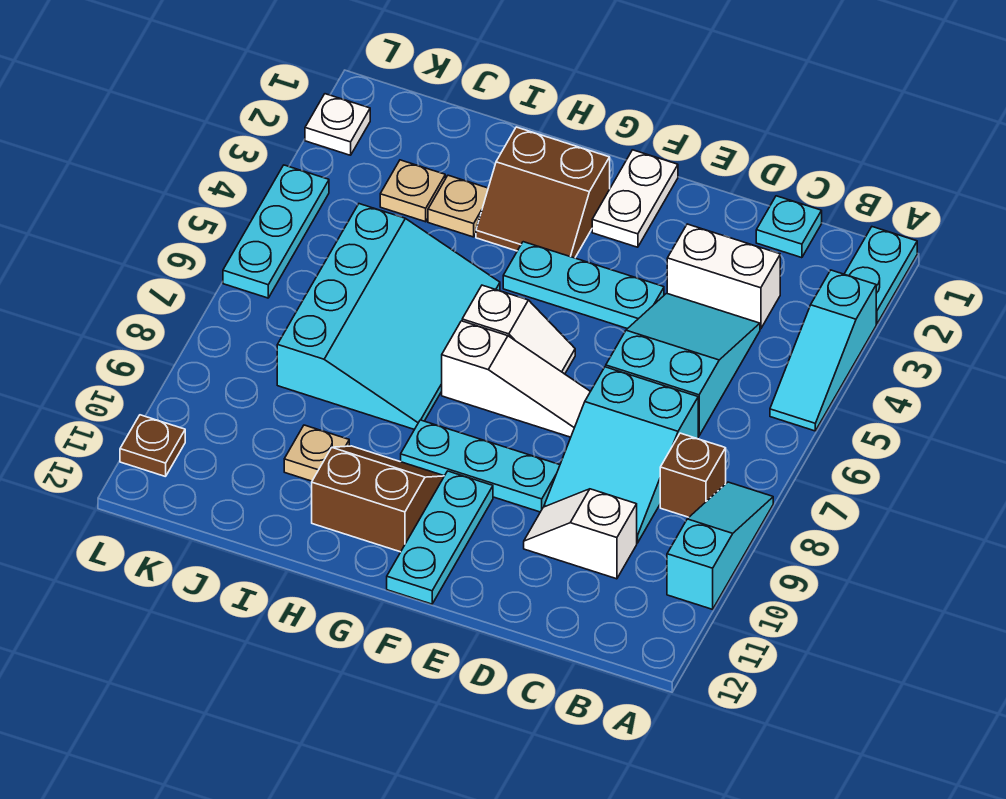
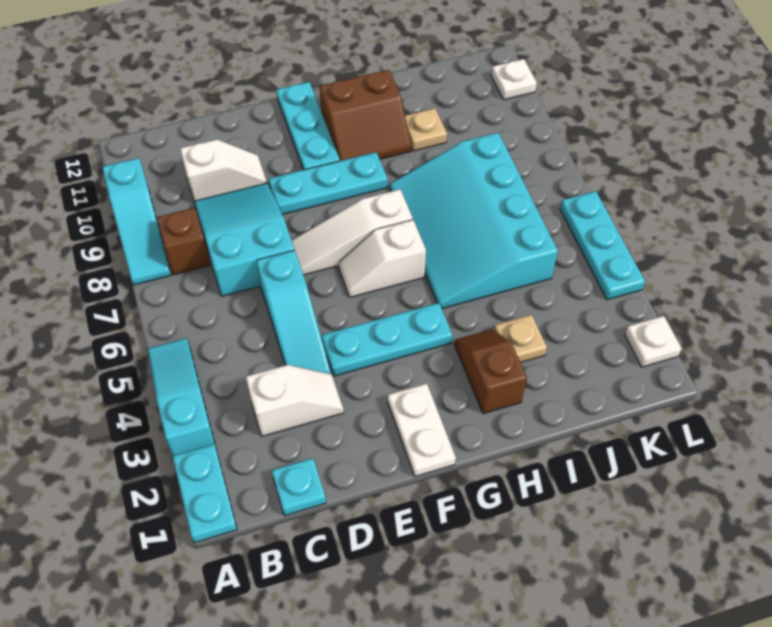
white brick C3:D3 level 1 -> white slope C3:D3 level 1 top C
cyan slope C4:D6 level 1 top 6 -> cyan slope D4:D6 level 1 top 6
brown slope G2:H3 level 1 top 2 -> brown slope H2:H3 level 1 top 2
tan plate J3 level 1 -> none
brown plate L11 level 1 -> white plate L11 level 1

